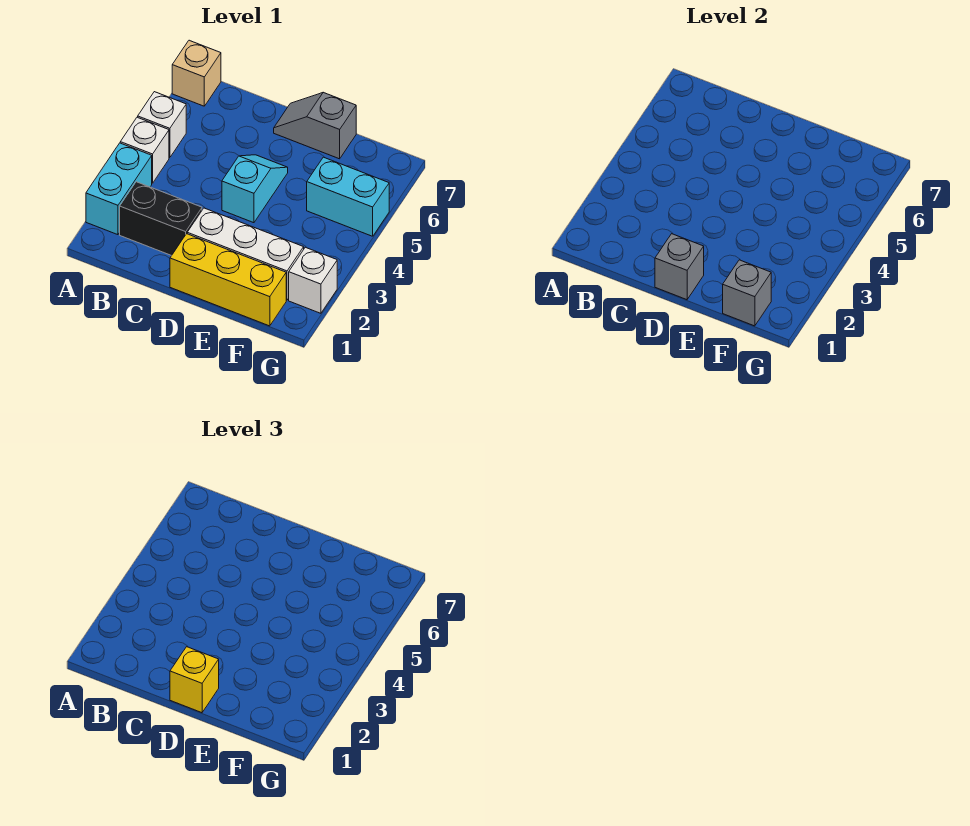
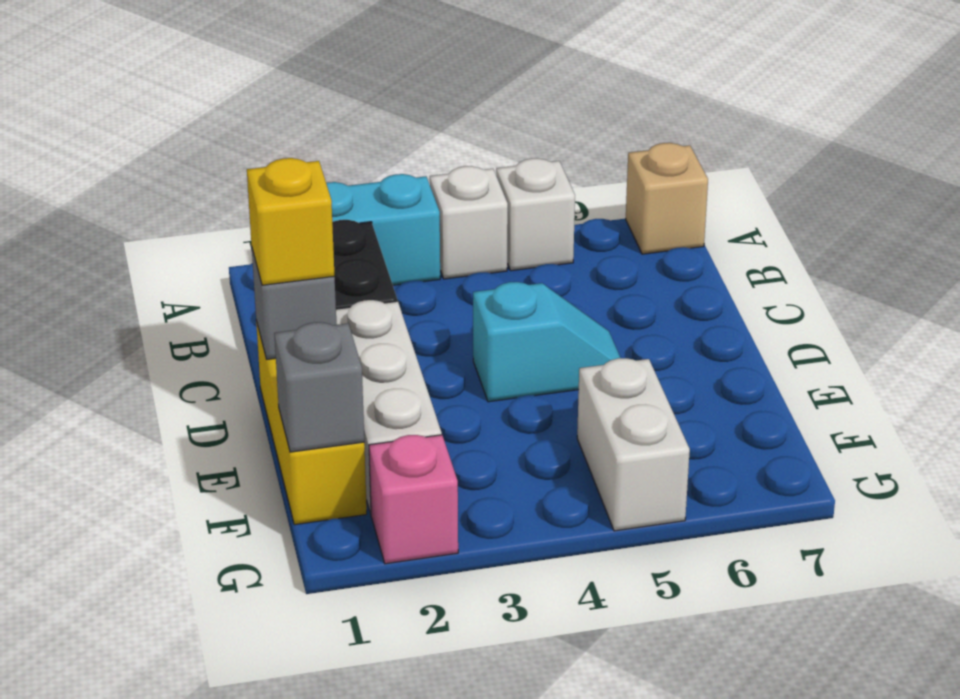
grey slope D7:E7 level 1 top E -> none
cyan brick F5:G5 level 1 -> white brick F5:G5 level 1
white brick G2 level 1 -> pink brick G2 level 1

